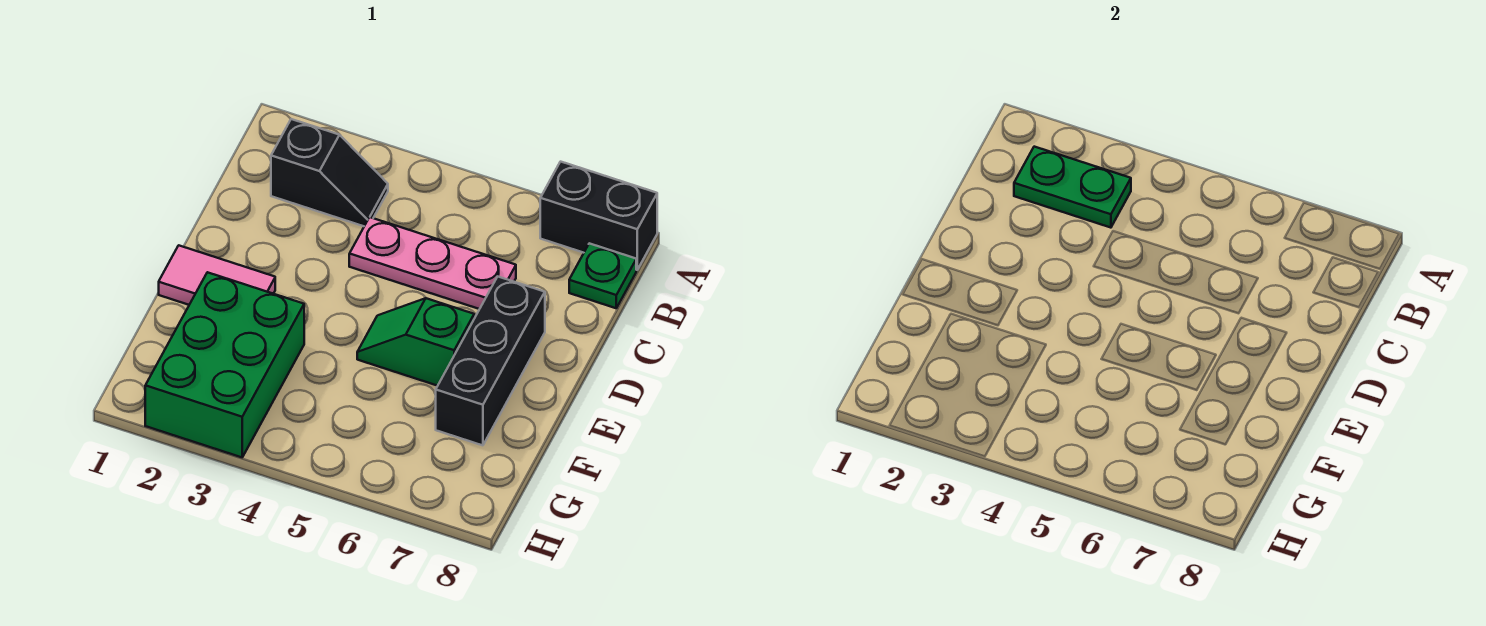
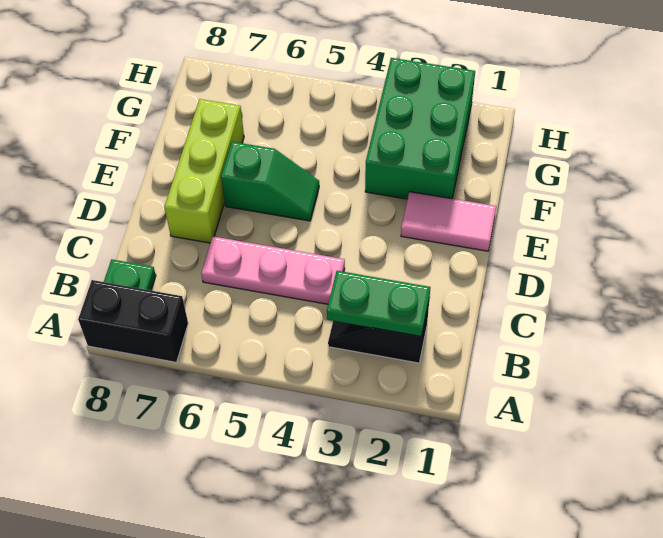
black brick D7:F7 level 1 -> lime brick D7:F7 level 1

